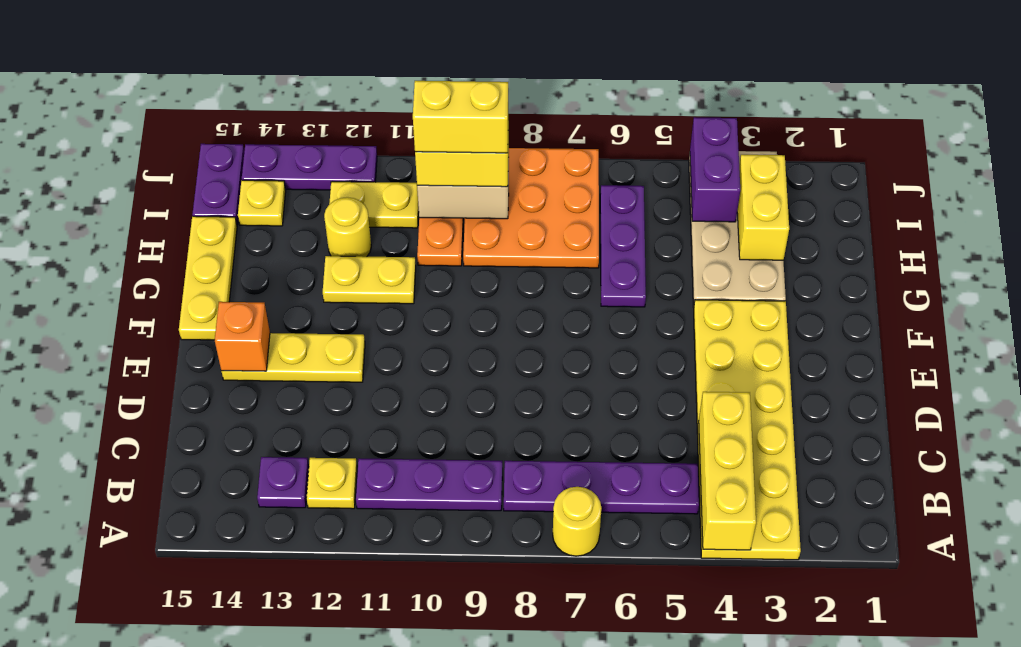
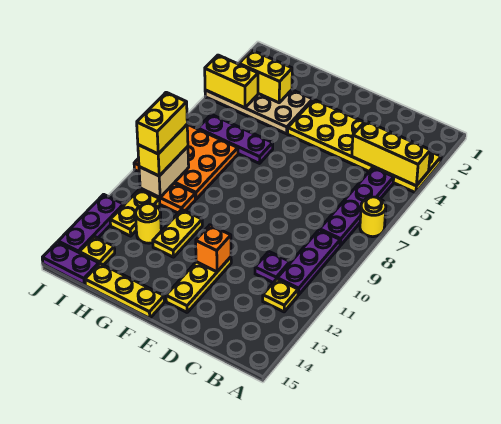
purple plate B13 level 1 -> purple plate C11 level 1
orange brick E14 level 2 -> orange brick E12 level 2
purple brick I4:J4 level 2 -> yellow brick I4:J4 level 2

